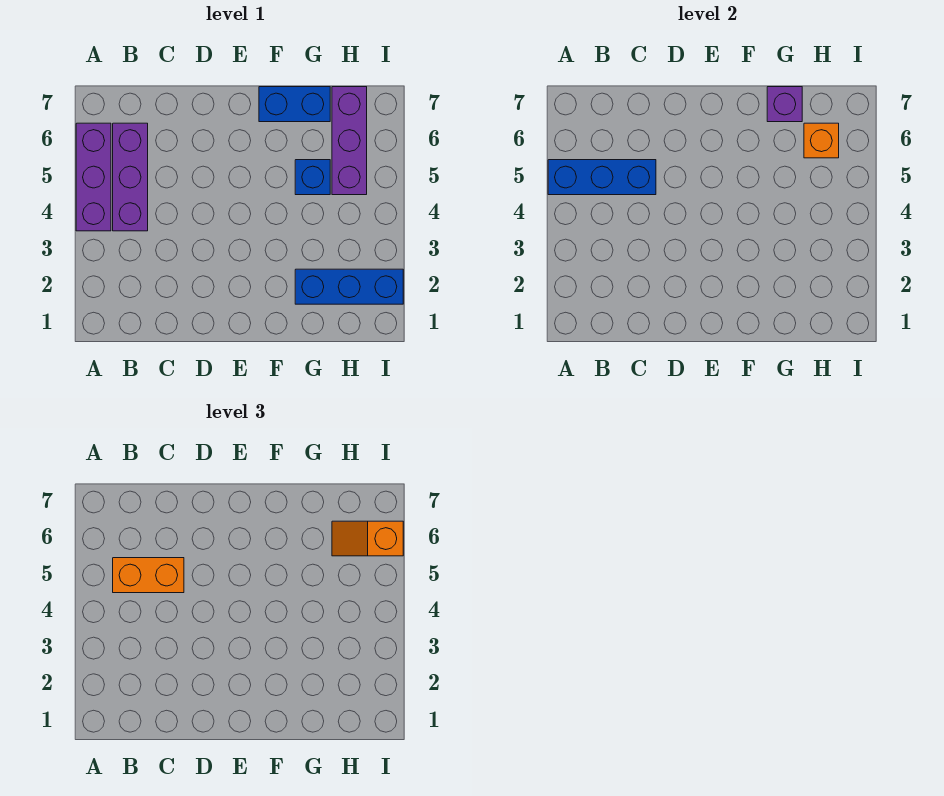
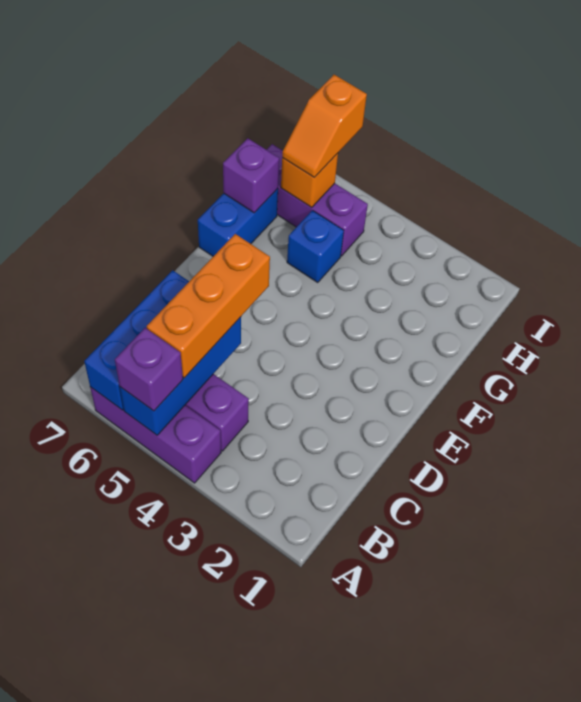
none -> purple brick A5 level 3
orange brick B5:C5 level 3 -> orange brick B5:D5 level 3
blue brick G2:I2 level 1 -> blue brick A6:C6 level 2

